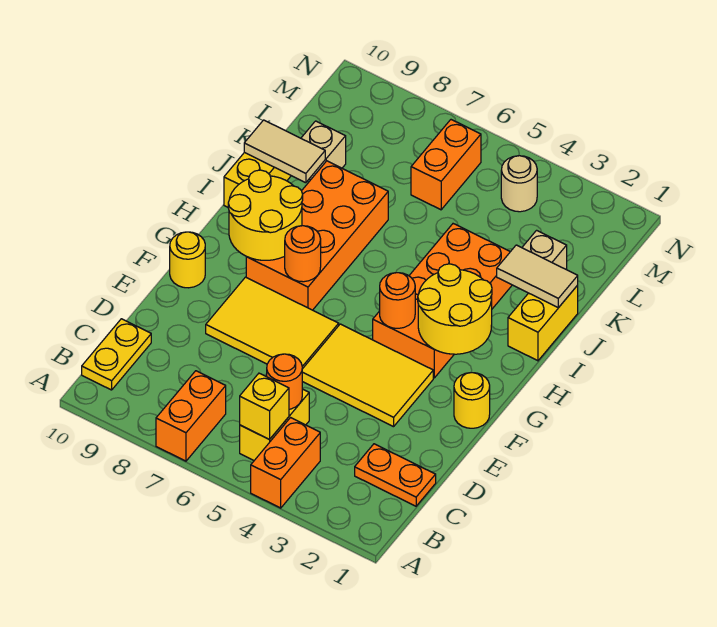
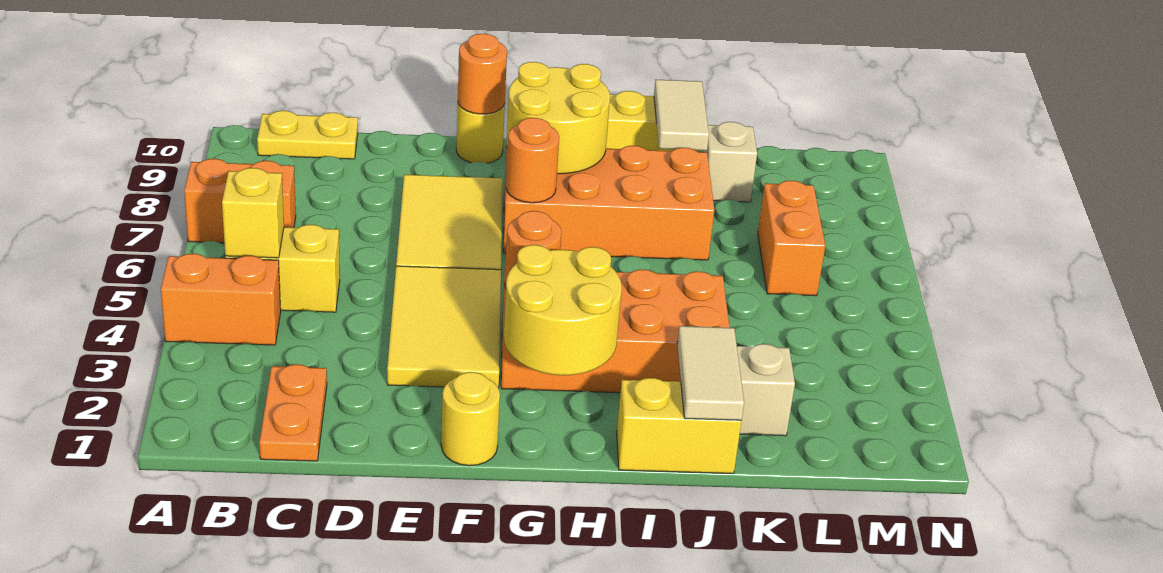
orange round brick C5 level 2 -> orange round brick F10 level 2
orange brick L6:M6 level 1 -> orange brick L6:L7 level 1
tan round brick M4 level 1 -> none

